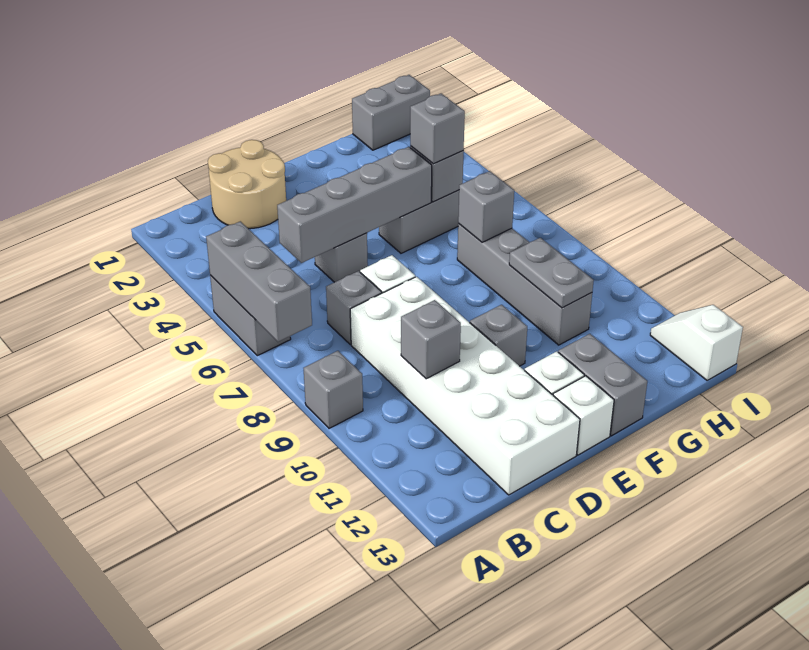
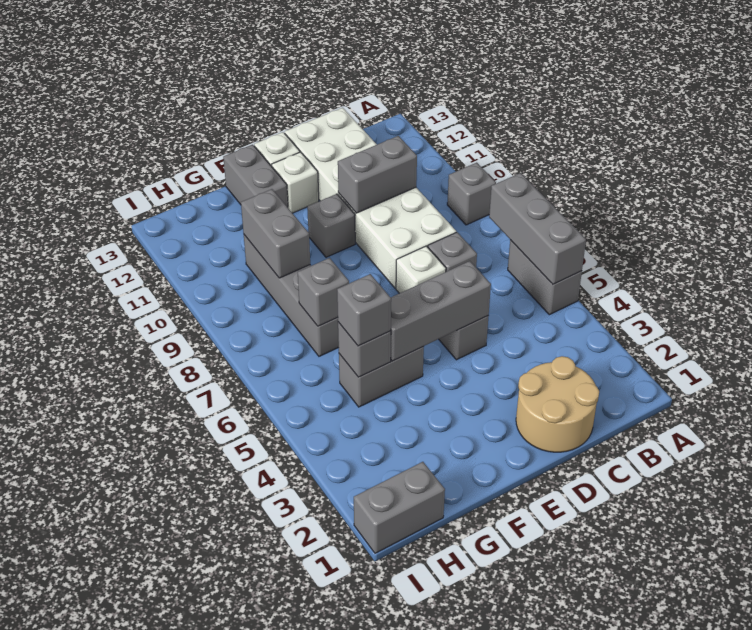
grey brick C5:F5 level 2 -> grey brick D5:F5 level 2
grey brick C10 level 2 -> grey brick C10:D10 level 2
grey plate G9:G10 level 2 -> grey brick G9:G10 level 2
white slope I12:I13 level 1 top 13 -> none

